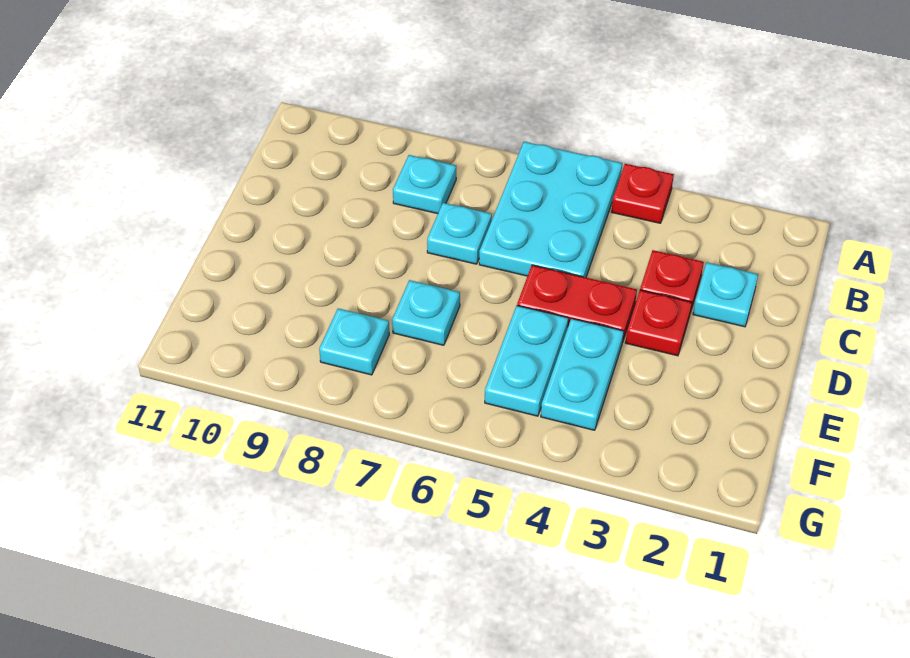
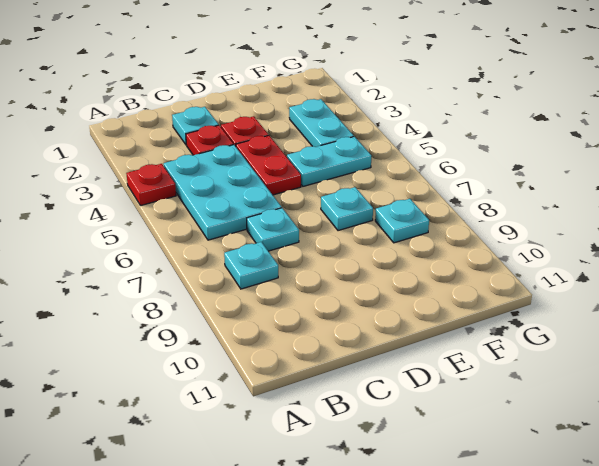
cyan plate A5:C6 level 1 -> cyan plate B4:C6 level 1
cyan plate E4:F4 level 1 -> cyan plate F3:F4 level 1

